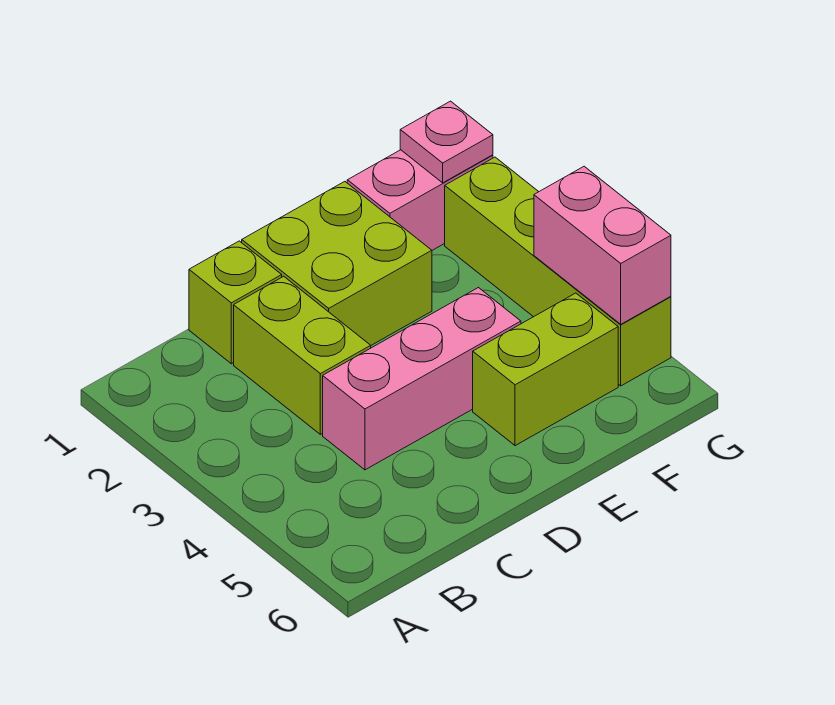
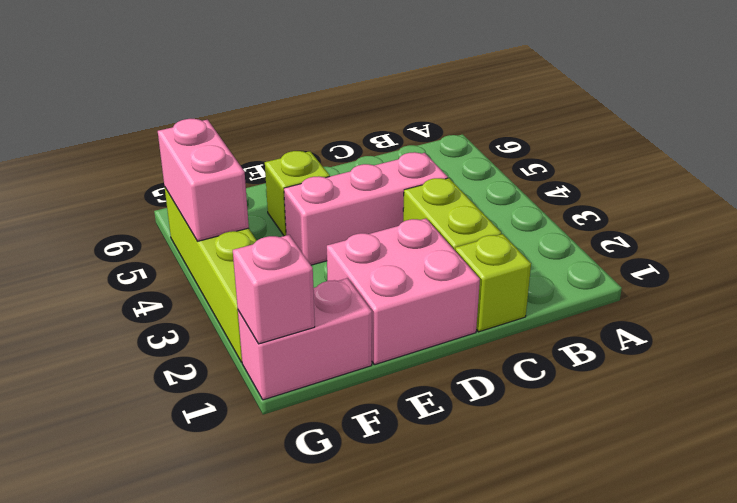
lime brick D1:E2 level 1 -> pink brick D1:E2 level 1
lime brick E5:F5 level 1 -> lime brick E5 level 1
pink plate G1 level 2 -> pink brick G1 level 2

